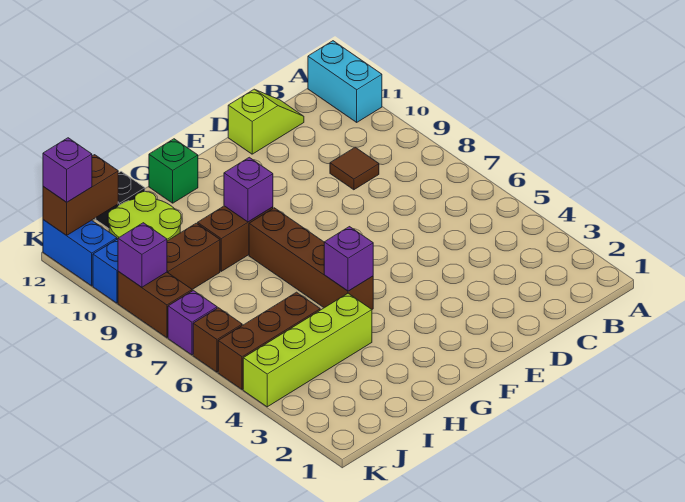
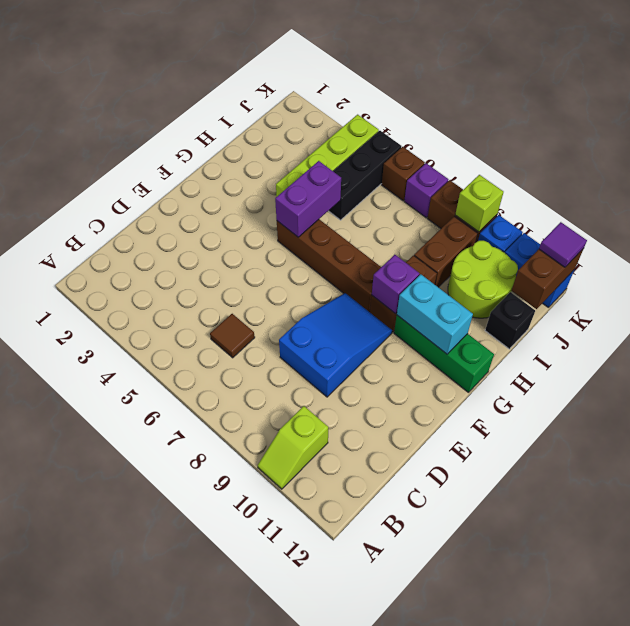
cyan brick A11:A12 level 1 -> cyan brick G10:G11 level 2
brown tile C9 level 1 -> brown tile C6 level 1
lime slope C12:D12 level 1 top D -> lime slope A10:B10 level 1 top B
none -> blue slope D8:F9 level 1 top D
purple brick G5 level 2 -> purple brick G5:H5 level 2
green brick G12 level 1 -> green brick G10:G12 level 1
brown brick I5:K5 level 1 -> black brick I5:K5 level 1
purple brick K9 level 2 -> lime brick K9 level 2
purple brick K12 level 3 -> purple tile K12 level 3

